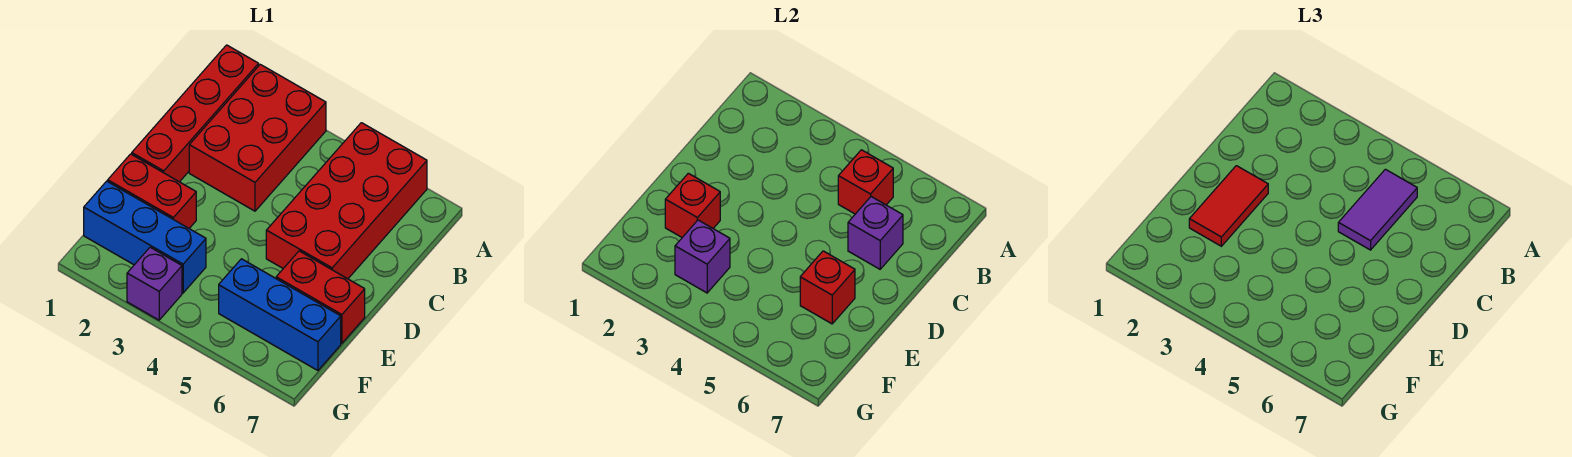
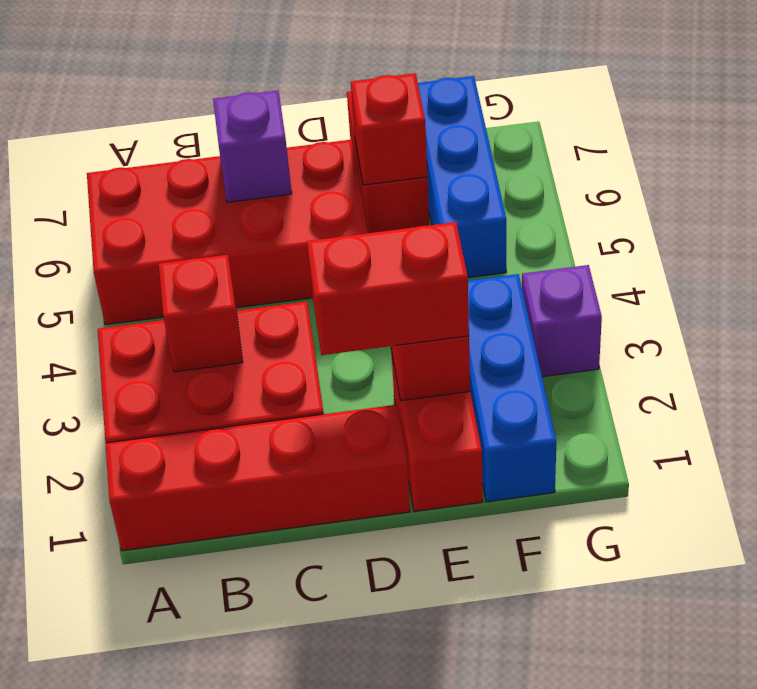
red brick B5 level 2 -> red brick B3 level 2
purple tile B5:C5 level 3 -> none
red tile D2:E2 level 3 -> red brick D2:E2 level 3
purple brick F3 level 2 -> none

